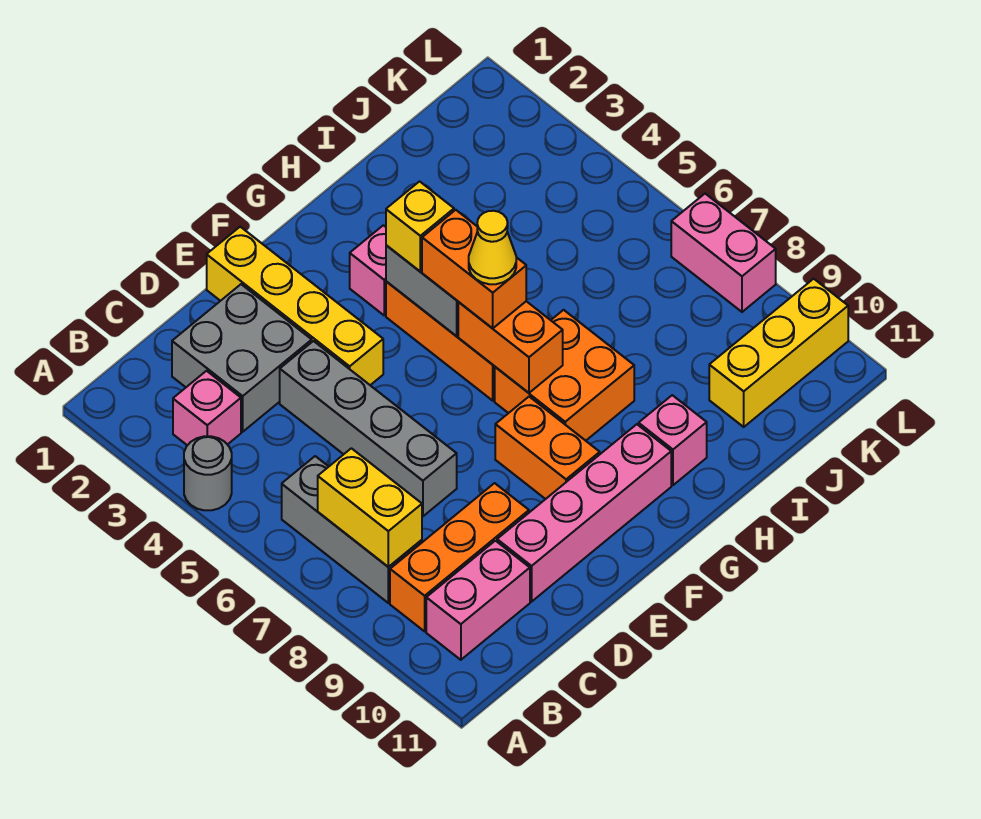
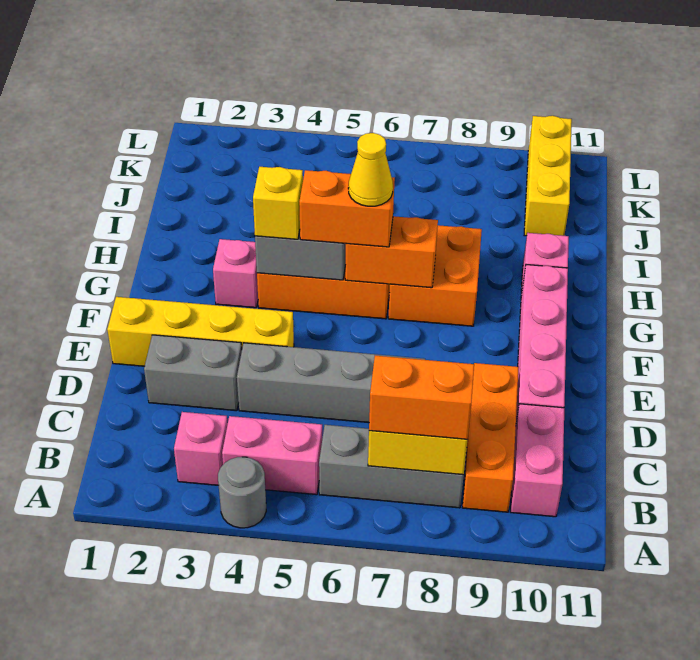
grey brick C2:D3 level 1 -> grey brick D2:D3 level 1
orange brick F8:F9 level 1 -> orange brick B7:B8 level 3
pink brick L7:L8 level 1 -> pink brick B4:B5 level 1

